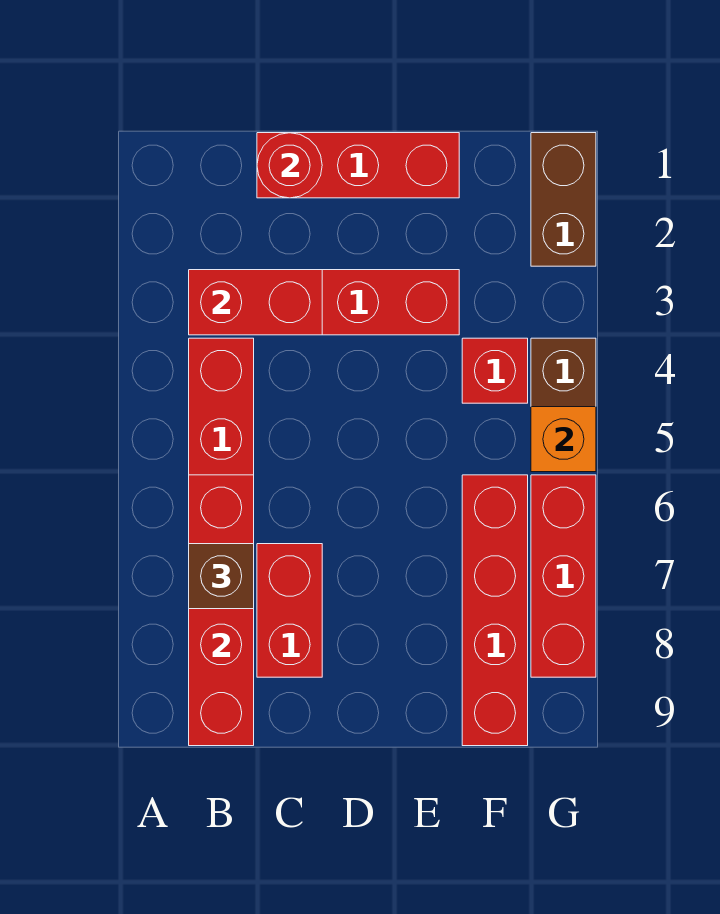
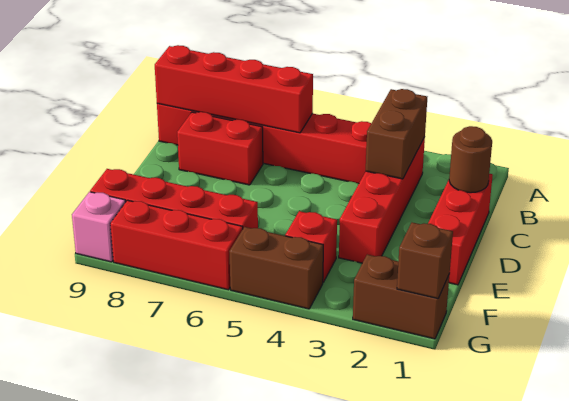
red brick B3:C3 level 2 -> brown brick B3:C3 level 2
brown brick B7 level 3 -> brown brick G1 level 2
red round brick C1 level 2 -> brown round brick C1 level 2
orange brick G5 level 2 -> none
none -> pink brick G9 level 1

